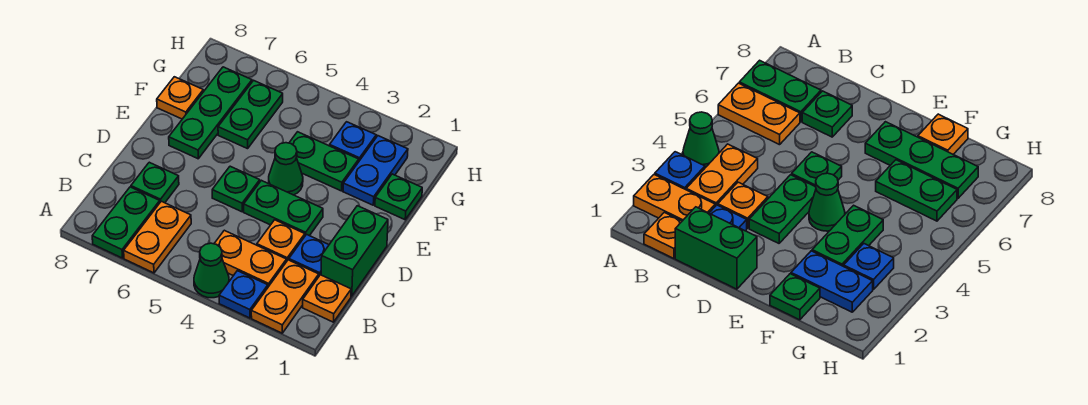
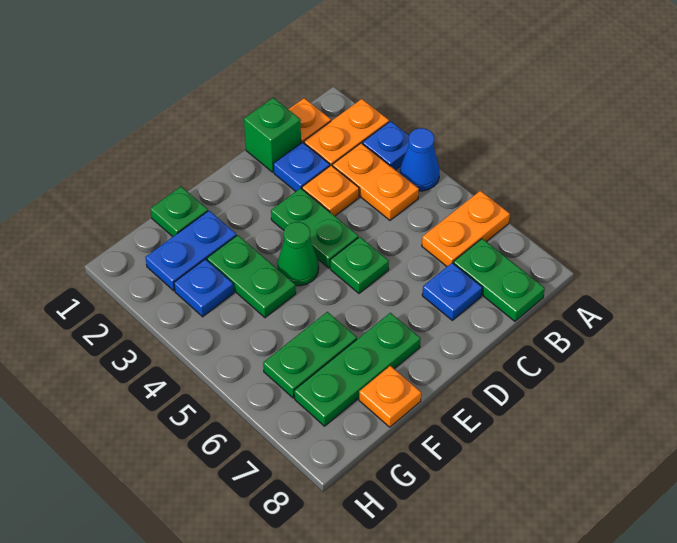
green cone A4 level 1 -> blue cone A4 level 1
green plate A7:B7 level 1 -> green plate B7:B8 level 1
green brick C1:D1 level 1 -> green brick C1 level 1
green plate C7 level 1 -> blue plate C7 level 1

